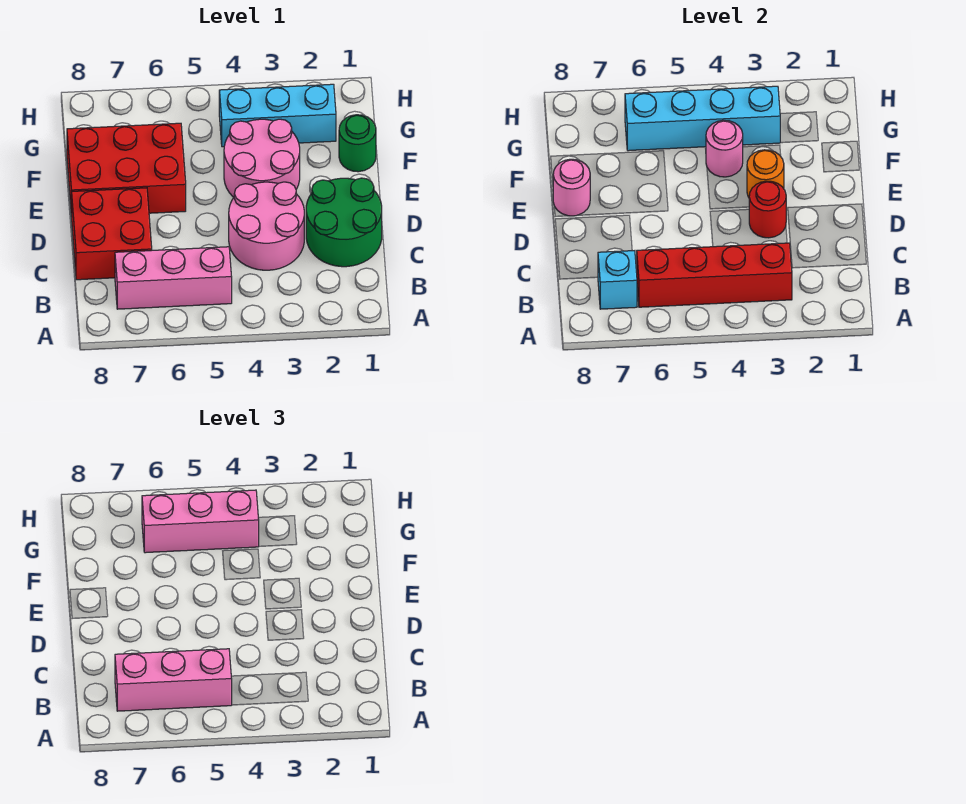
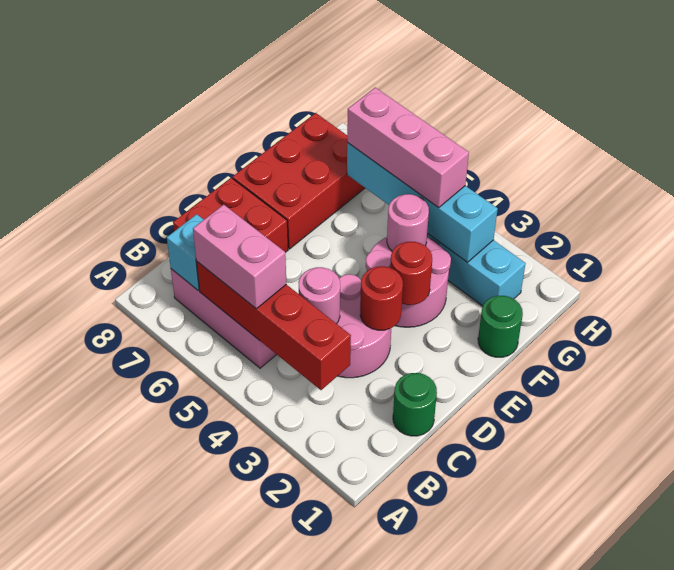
pink brick B5:B7 level 3 -> pink brick B5:B6 level 3
green round brick C1:D2 level 1 -> green round brick C1 level 1
orange round brick E3 level 2 -> red round brick E3 level 2
red brick E6:F8 level 1 -> red brick E7:G8 level 1
pink round brick E8 level 2 -> pink round brick C4 level 2

